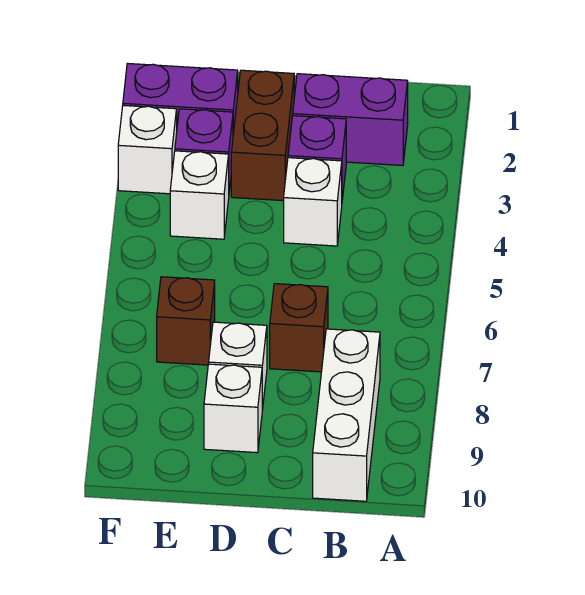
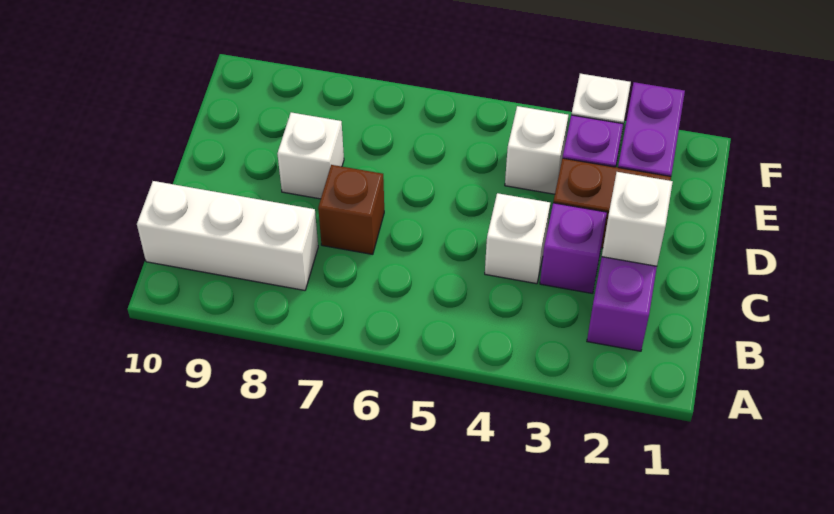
white brick D9 level 1 -> white brick C2 level 2
brown brick E7 level 1 -> none

